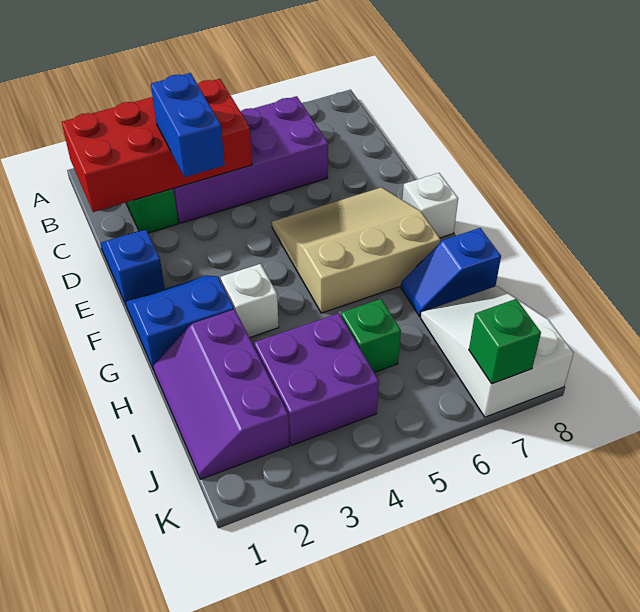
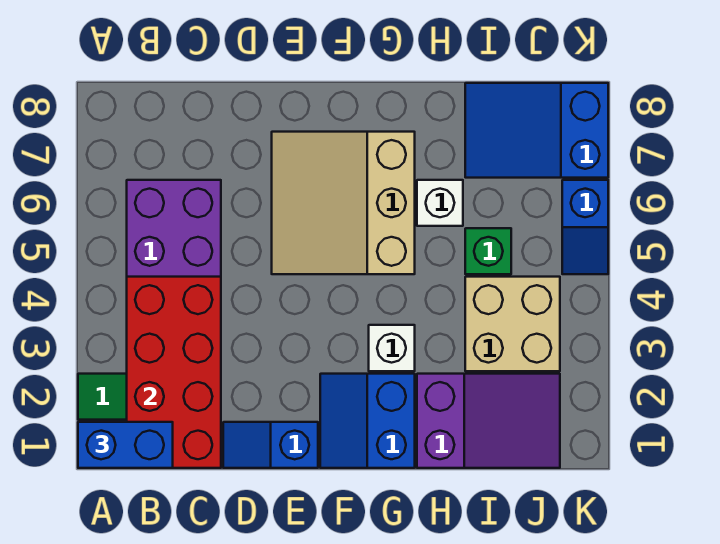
blue brick C3:D3 level 3 -> blue brick A1:B1 level 3
white brick F8 level 1 -> white brick H6 level 1
purple slope H1:J2 level 1 top 2 -> purple slope H1:J2 level 1 top H
blue slope H7:H8 level 1 top 8 -> blue slope K5:K6 level 1 top 6
purple brick I3:J4 level 1 -> tan brick I3:J4 level 1
white slope I7:K8 level 1 top K -> blue slope I7:K8 level 1 top K
green brick K7 level 2 -> none

